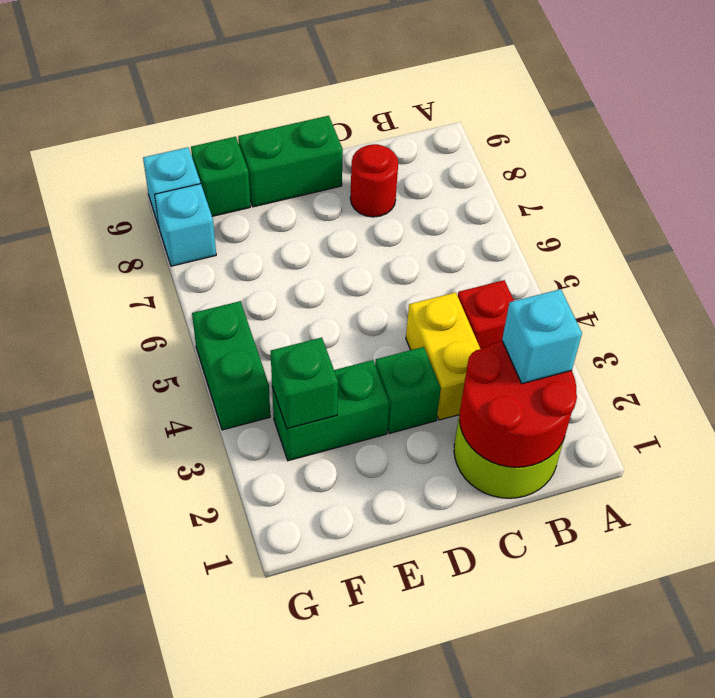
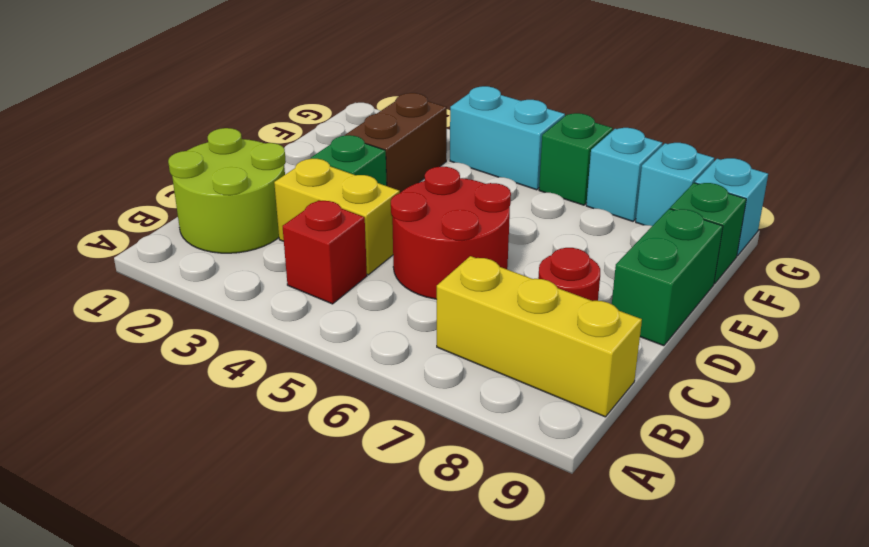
red round brick B1:C2 level 2 -> red round brick C5:D6 level 1
cyan brick B2 level 3 -> cyan brick G7 level 1
none -> yellow brick B7:B9 level 1
green brick E3:F3 level 1 -> brown brick E3:F3 level 1
green brick F3 level 2 -> green brick G6 level 1
green brick G4:G5 level 1 -> cyan brick G4:G5 level 1

